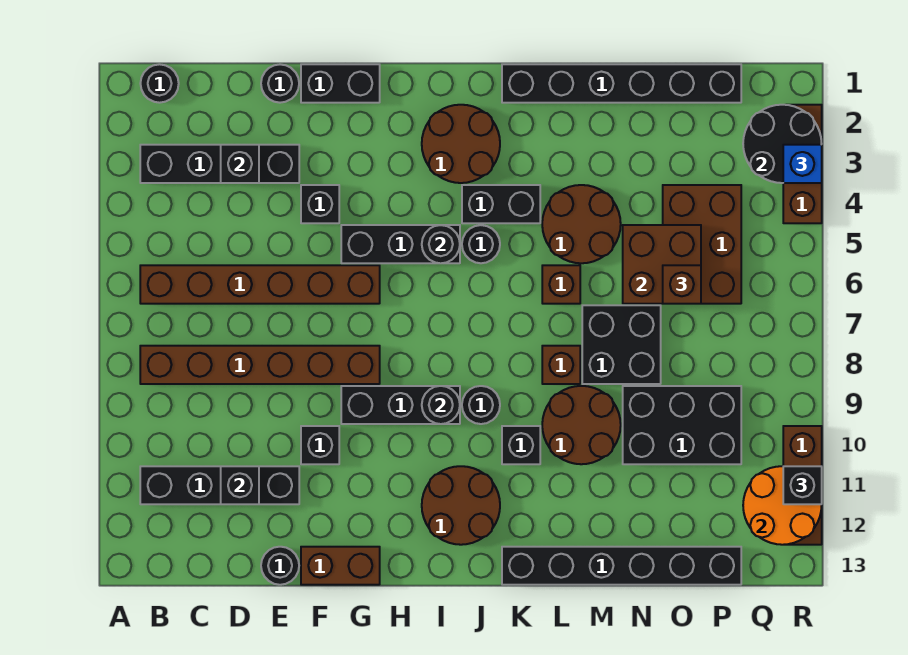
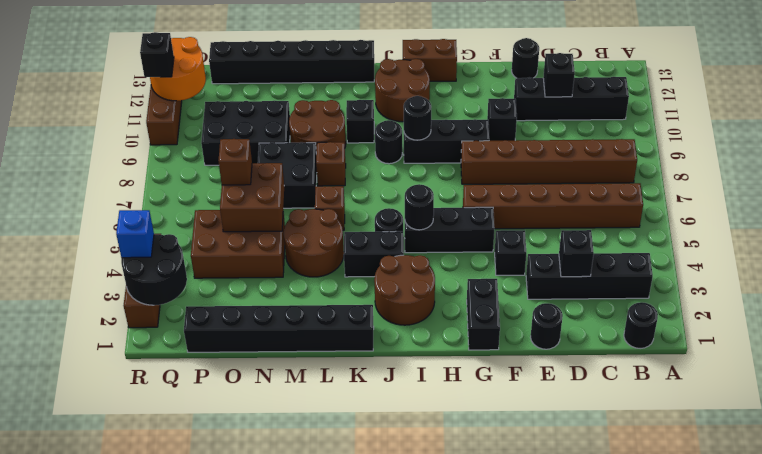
black brick F1:G1 level 1 -> black brick G1:G2 level 1
brown brick F13:G13 level 1 -> brown brick H13:I13 level 1
brown brick O4:P6 level 1 -> brown brick N4:P5 level 1

